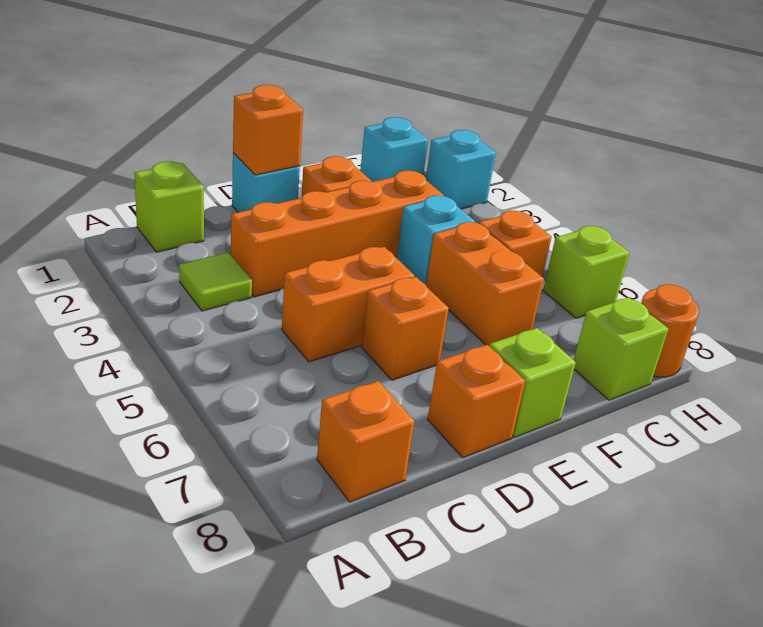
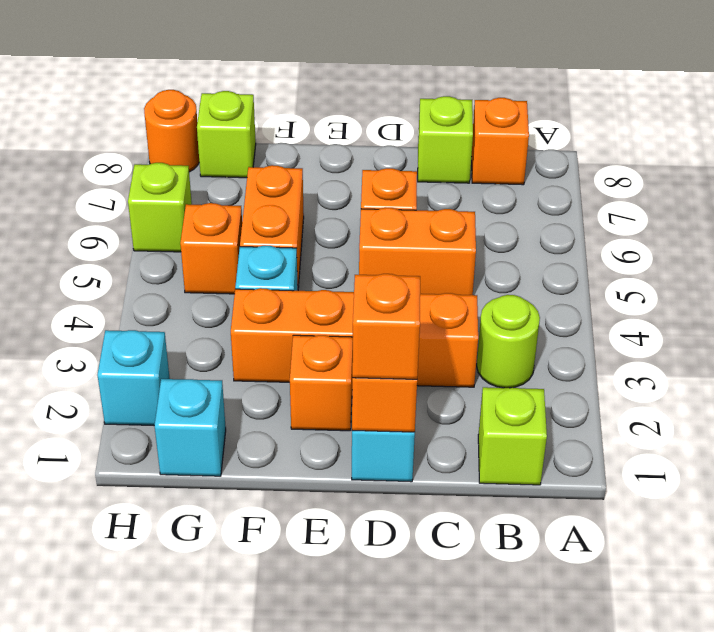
lime tile B3 level 1 -> lime round brick B3 level 1
orange brick D8 level 1 -> orange brick D1 level 3
lime brick E8 level 1 -> lime brick C8 level 1

